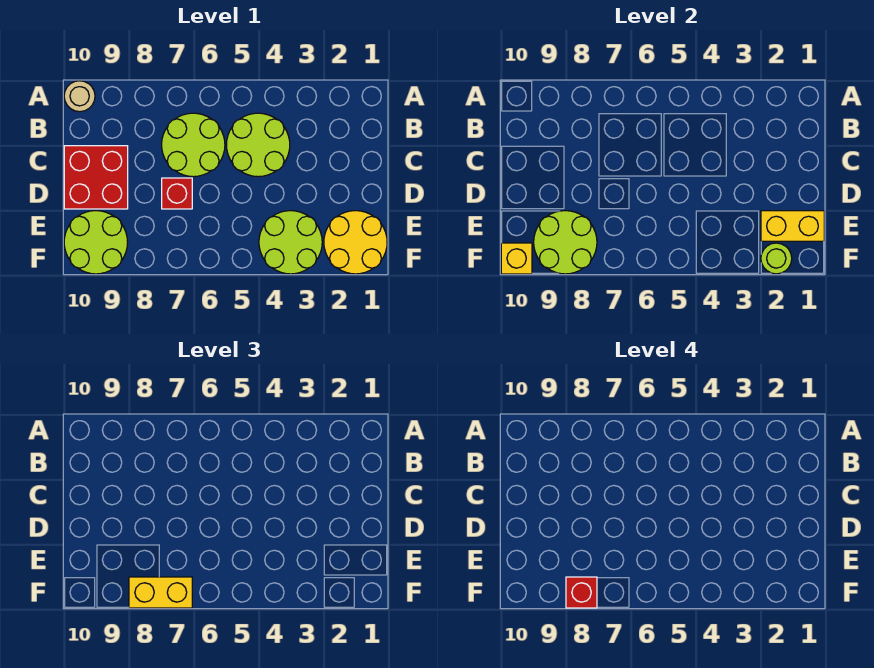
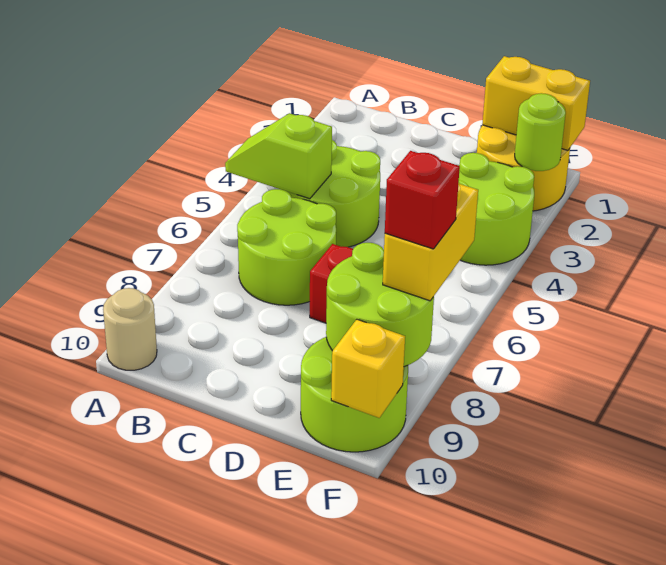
none -> lime slope A5:B5 level 2 top B
red brick C9:D10 level 1 -> none
yellow brick E1:E2 level 2 -> yellow brick E1:F1 level 2

